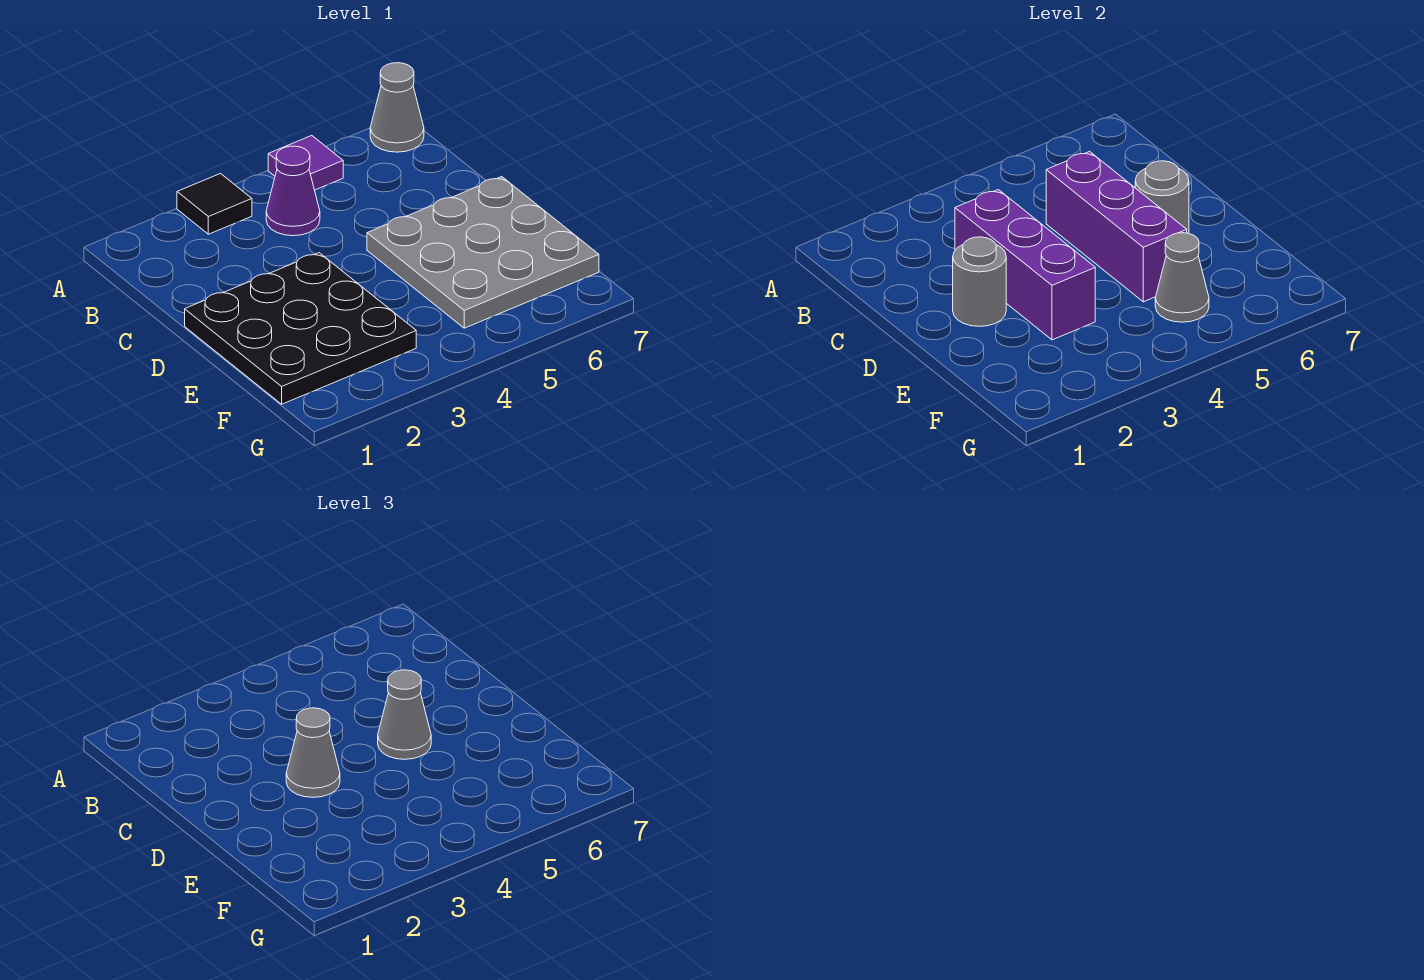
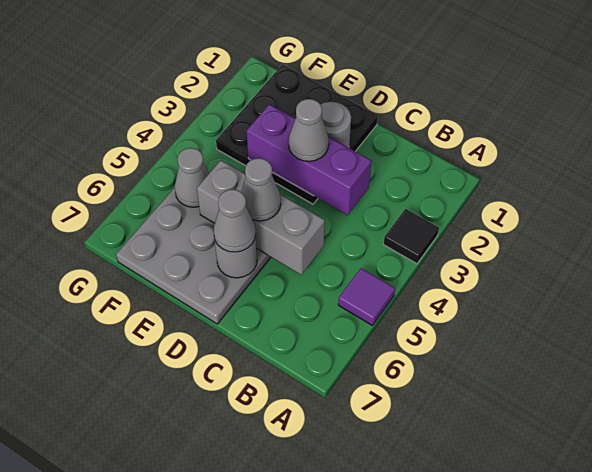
grey cone A7 level 1 -> grey cone D6 level 3
purple cone B4 level 1 -> none
purple brick C5:E5 level 2 -> grey brick C5:E5 level 2

